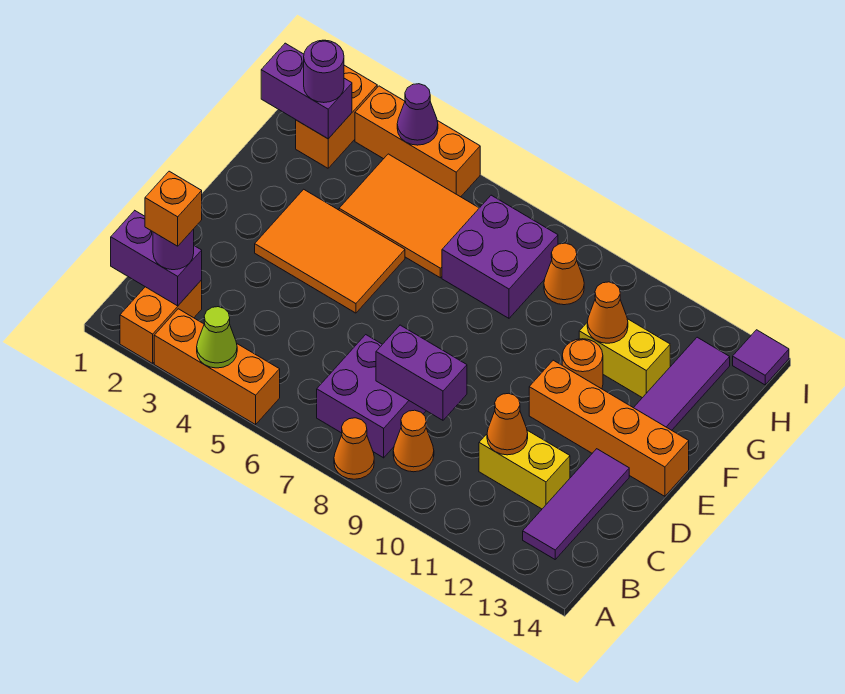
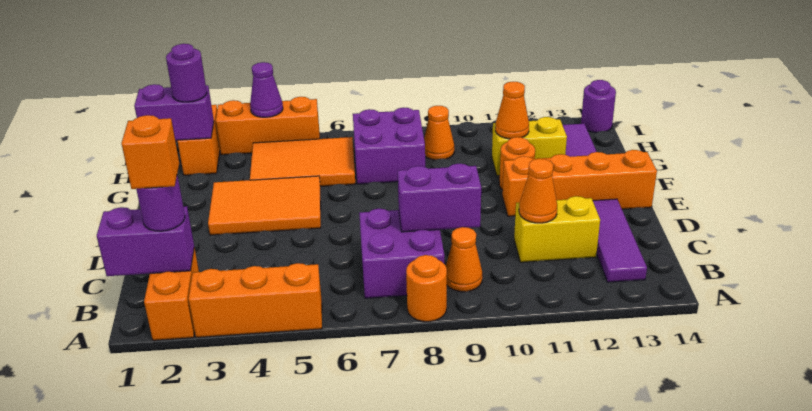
lime cone A4 level 2 -> none
orange cone A8 level 1 -> orange round brick A8 level 1
purple tile I14 level 1 -> purple round brick I14 level 1

